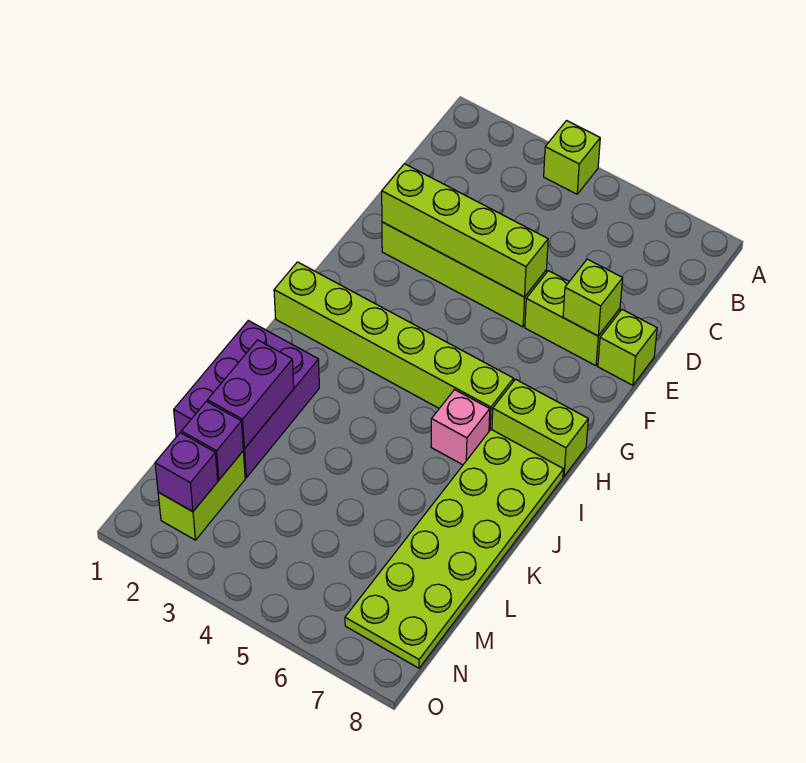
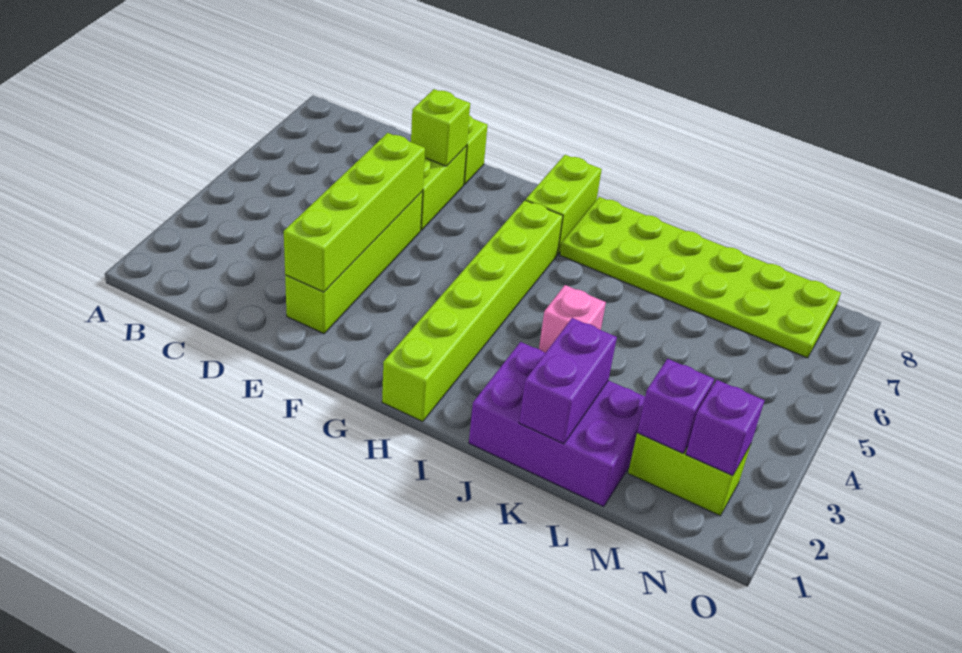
lime brick A4 level 1 -> none
pink brick I6 level 1 -> pink brick J4 level 1
purple brick K2:L2 level 2 -> purple brick K1:K2 level 2

